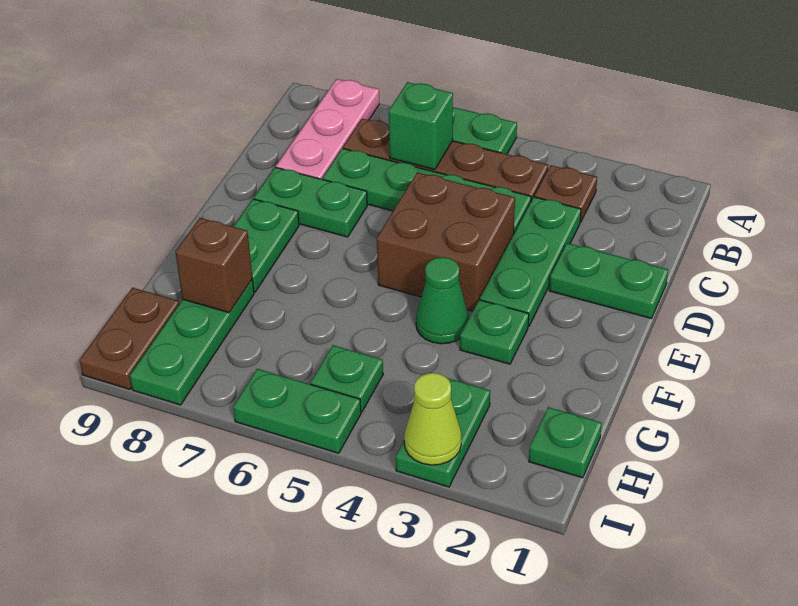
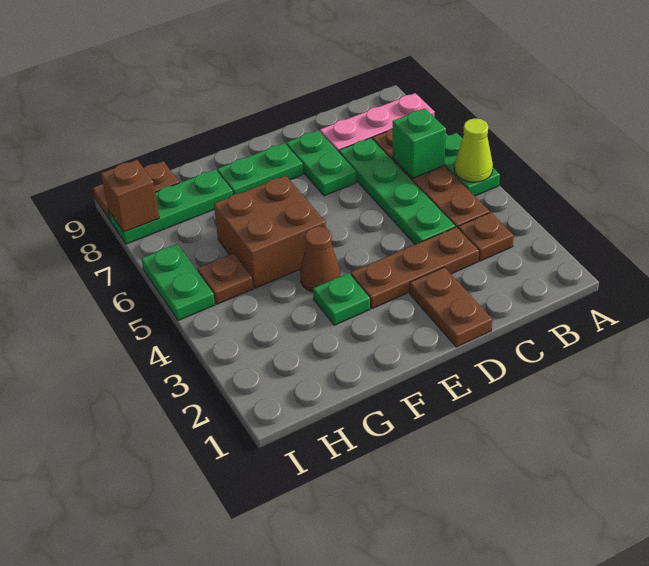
green plate C3:E3 level 1 -> brown plate C3:E3 level 1
green plate D1:D2 level 1 -> brown plate D1:D2 level 1
brown brick D4:E5 level 1 -> brown brick F5:G6 level 1
green cone F4 level 1 -> brown cone F4 level 1
brown brick G8 level 2 -> brown brick I8 level 2
green plate H1 level 1 -> none
green plate H3:I3 level 1 -> none
green plate H5 level 1 -> brown plate H5 level 1
lime cone I3 level 2 -> lime cone A5 level 2

